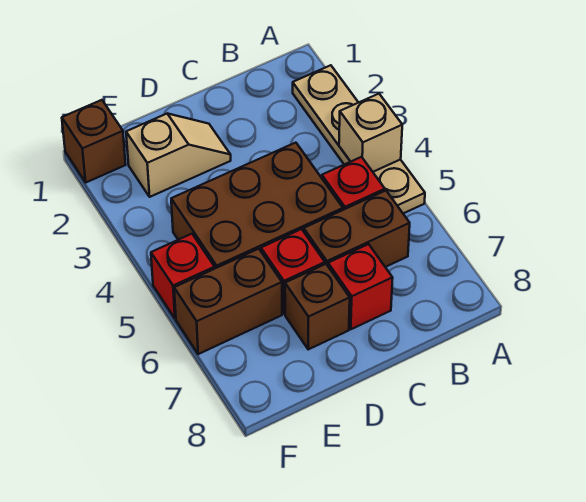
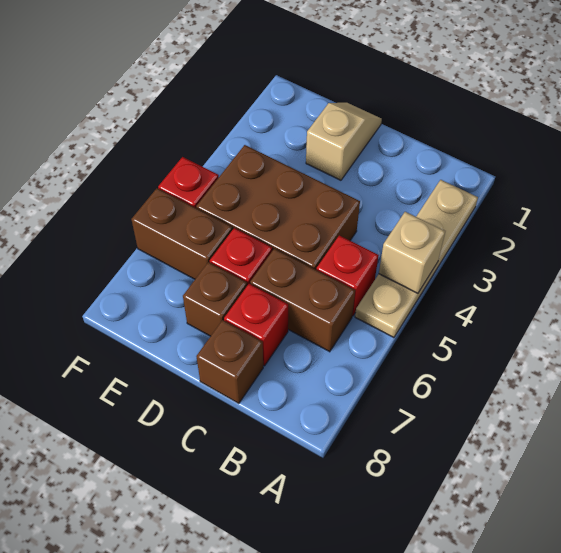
tan slope D2:E2 level 1 top E -> tan slope D1:D2 level 1 top 2
brown brick F1 level 1 -> brown brick C8 level 1

